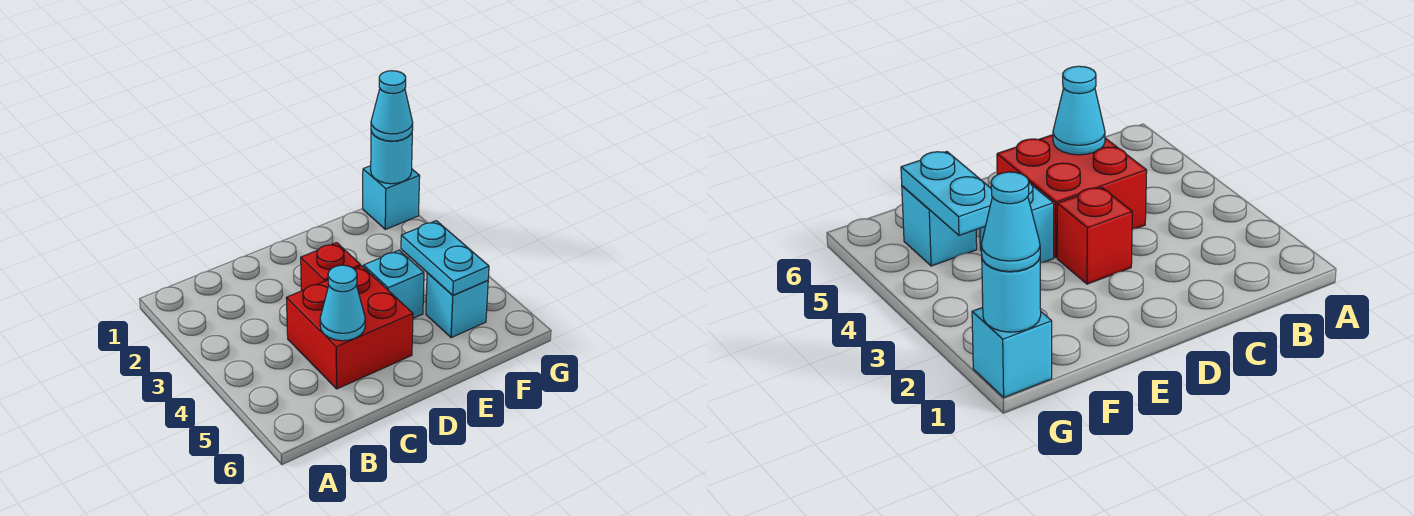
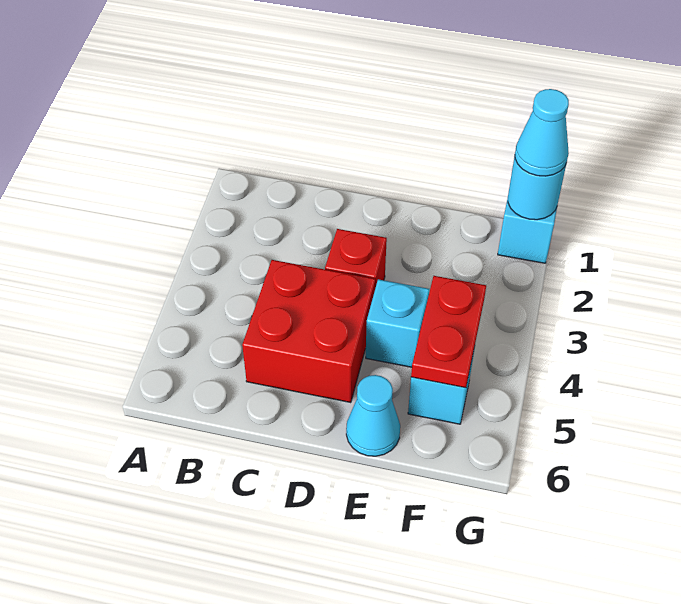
cyan cone C5 level 2 -> cyan cone E6 level 1
cyan plate F4:F5 level 2 -> red plate F4:F5 level 2

